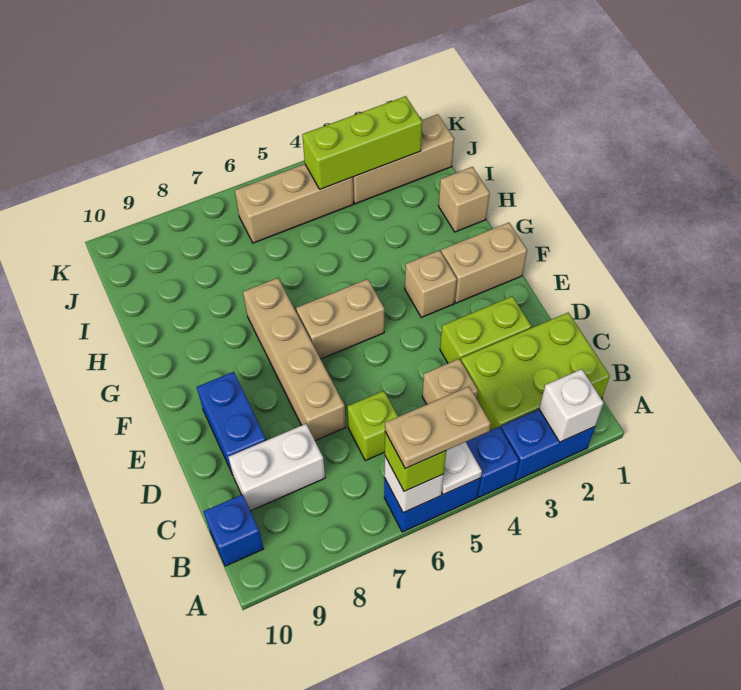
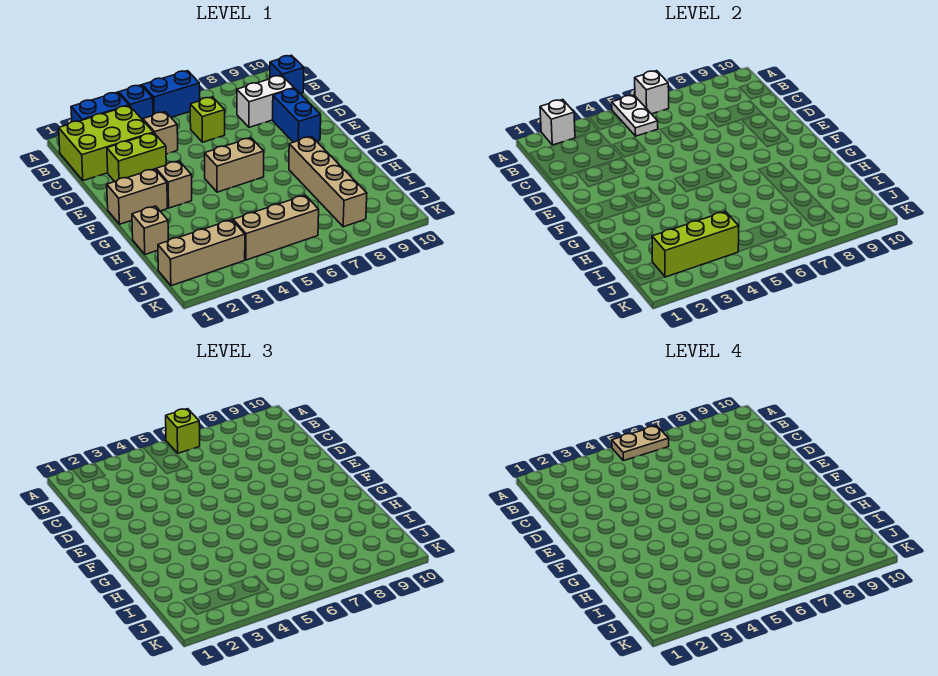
tan brick D7:G7 level 1 -> tan brick G8:J8 level 1

